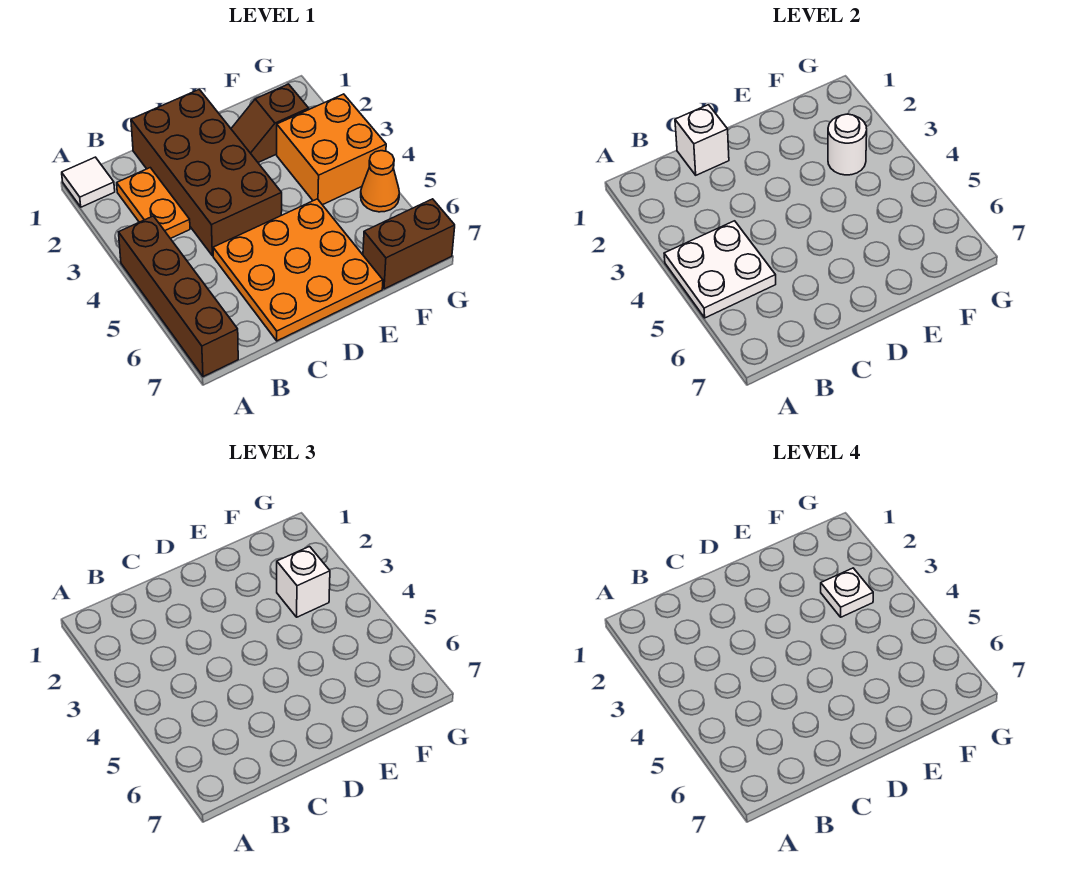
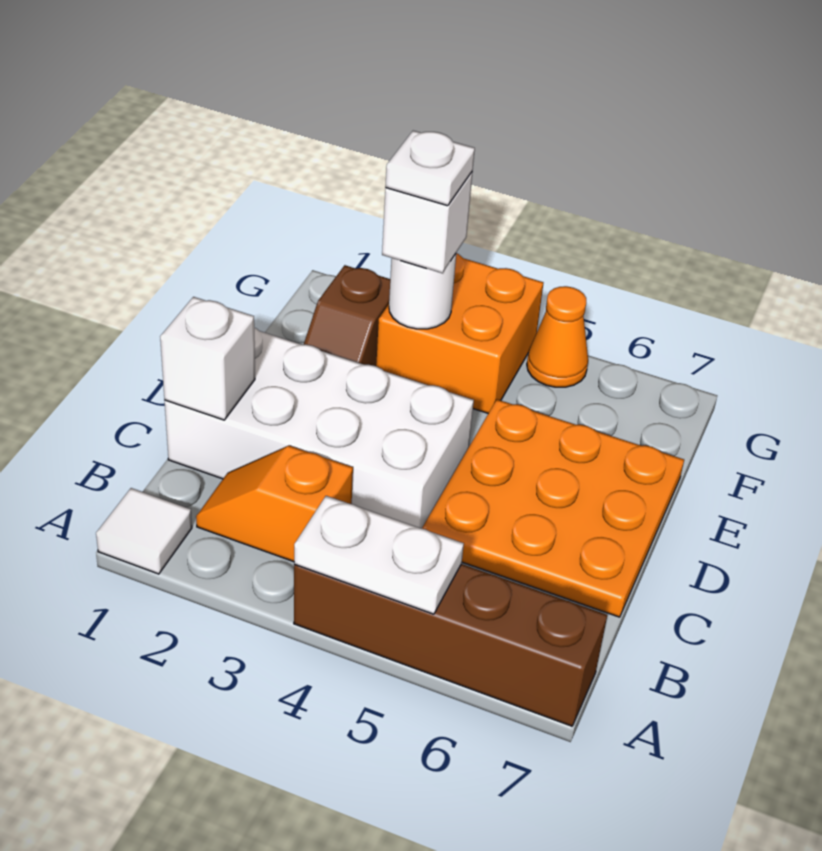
white plate A4:B5 level 2 -> white plate A4:A5 level 2
orange plate B2:B3 level 1 -> orange slope B2:B3 level 1 top 3
brown brick C1:D4 level 1 -> white brick C1:D4 level 1
brown brick F7:G7 level 1 -> none

